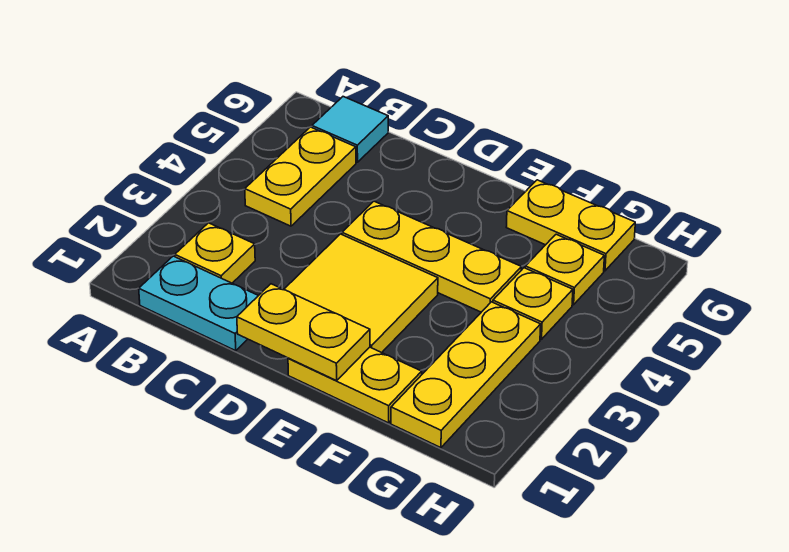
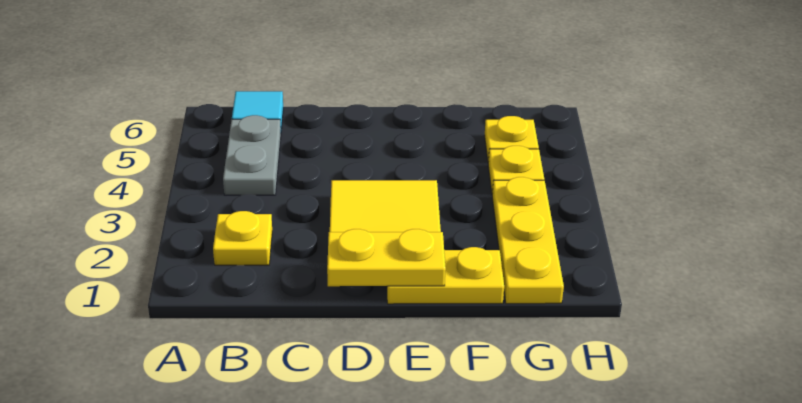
cyan plate B1:C1 level 1 -> none
yellow plate B4:B5 level 1 -> grey plate B4:B5 level 1
yellow plate D4:F4 level 1 -> none
yellow plate F6:G6 level 1 -> none

